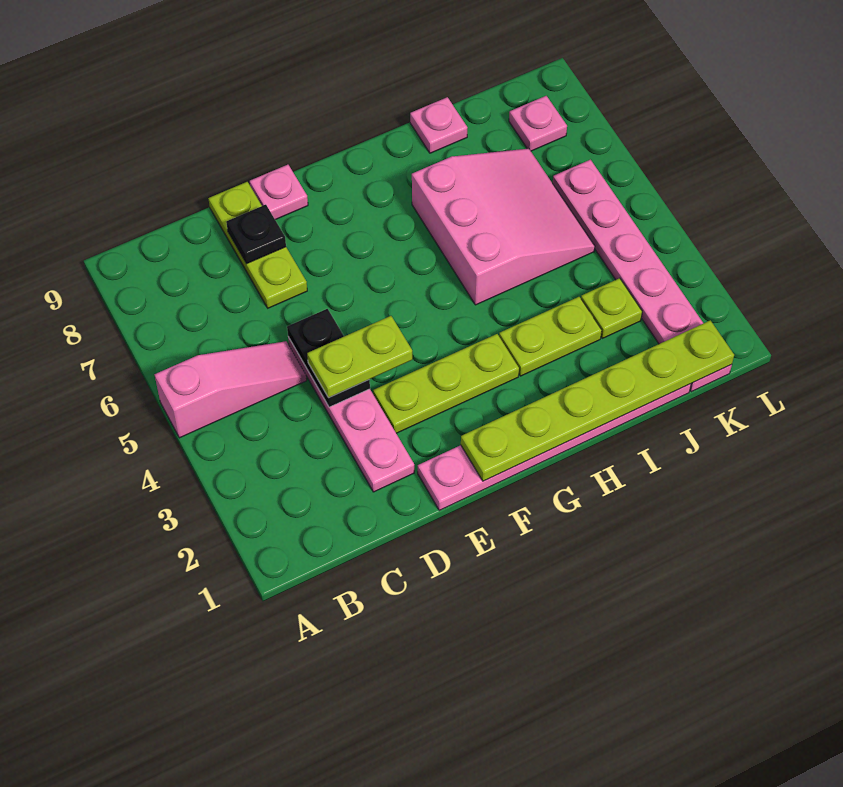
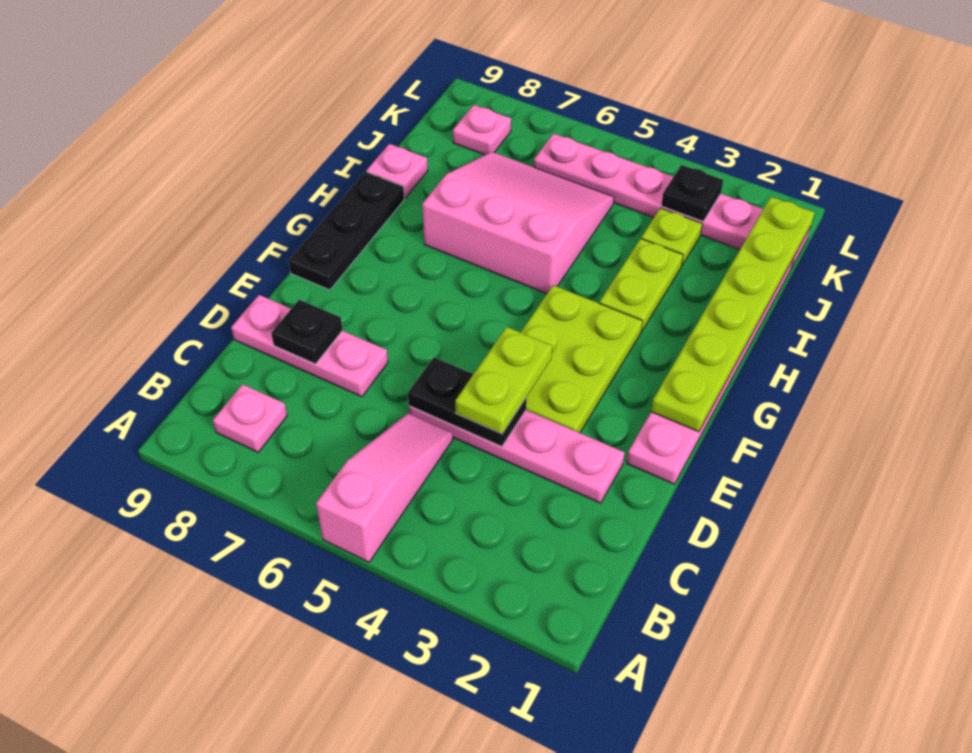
lime plate D7:D9 level 1 -> pink plate D7:D9 level 1
lime plate E3:G3 level 1 -> lime plate E3:G4 level 1
pink plate E9 level 1 -> pink plate B8 level 1
none -> black plate F9:H9 level 1
none -> black plate K3 level 2

